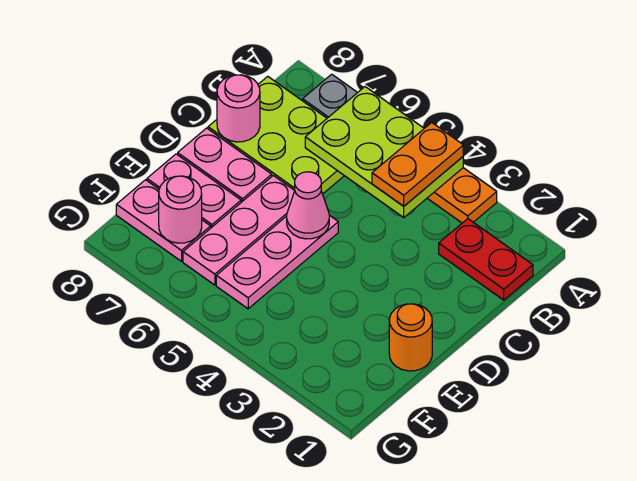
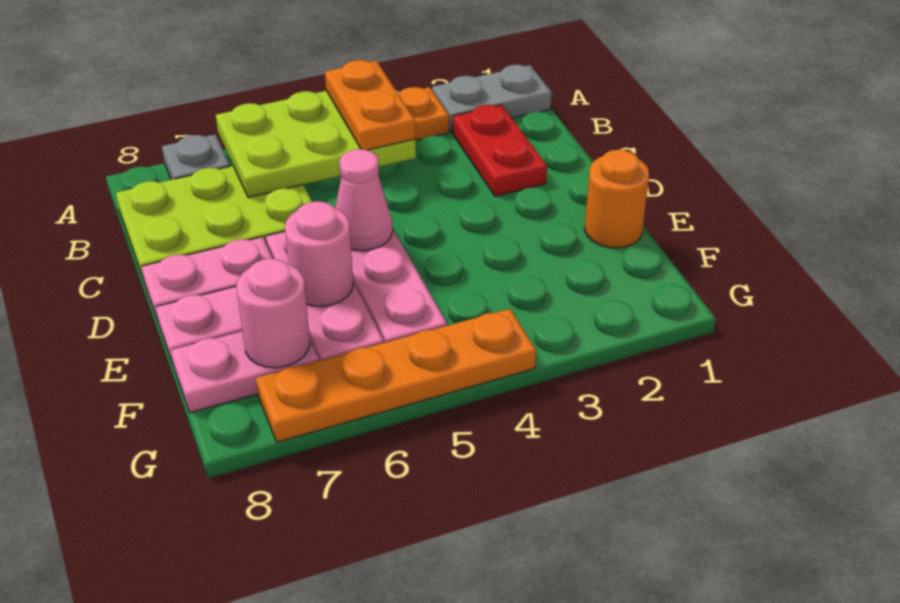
none -> grey plate A1:A2 level 1
red plate B1:B2 level 1 -> red plate B2:C2 level 1
pink round brick C8 level 2 -> pink round brick E6 level 2
none -> orange plate G4:G7 level 1

